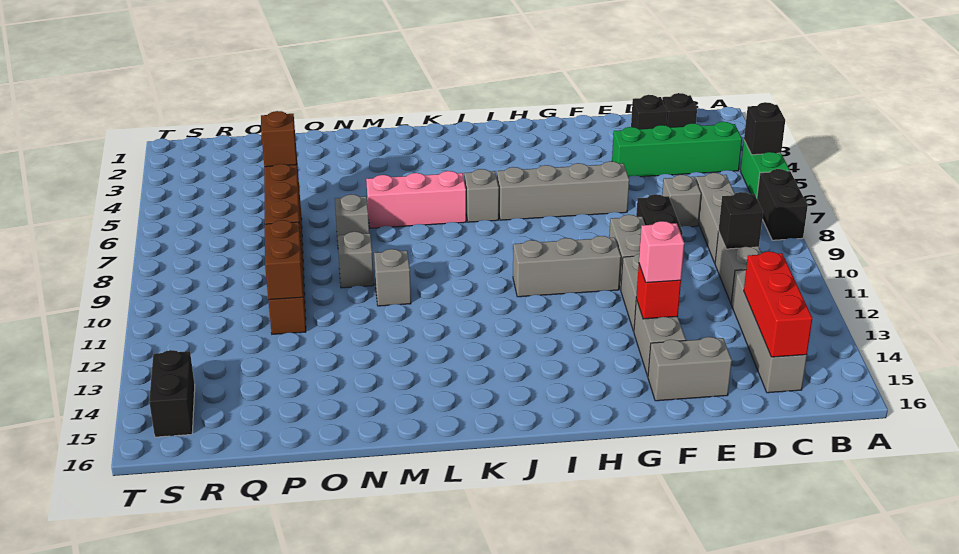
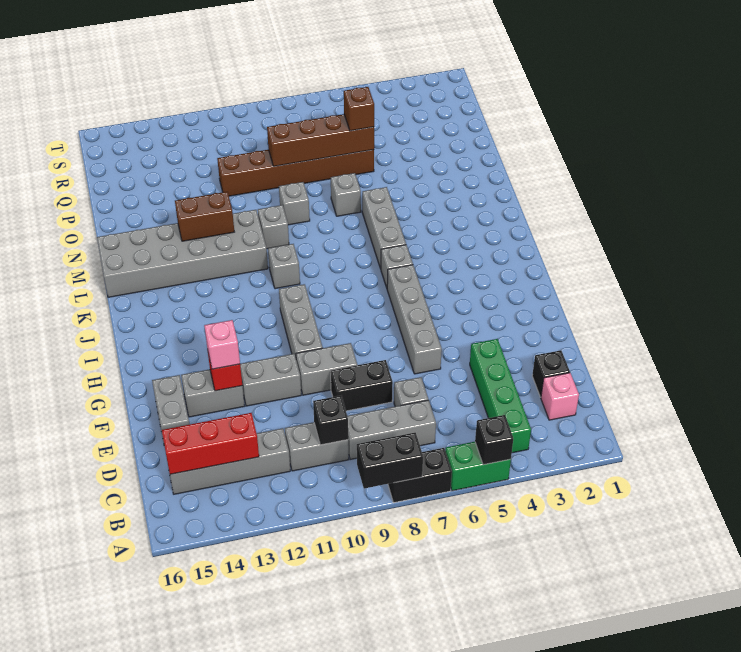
black brick C2 level 1 -> pink brick C2 level 1
pink brick K6:M6 level 1 -> grey brick K6:M6 level 1
none -> grey brick K10 level 1
none -> grey brick L11:M16 level 1
brown brick P10:P11 level 2 -> brown brick M12:M13 level 2
black brick S14:S15 level 1 -> black brick A8:A9 level 2

